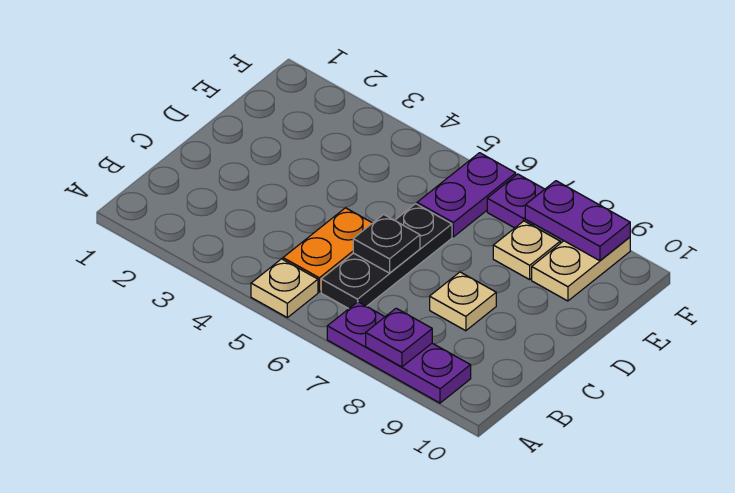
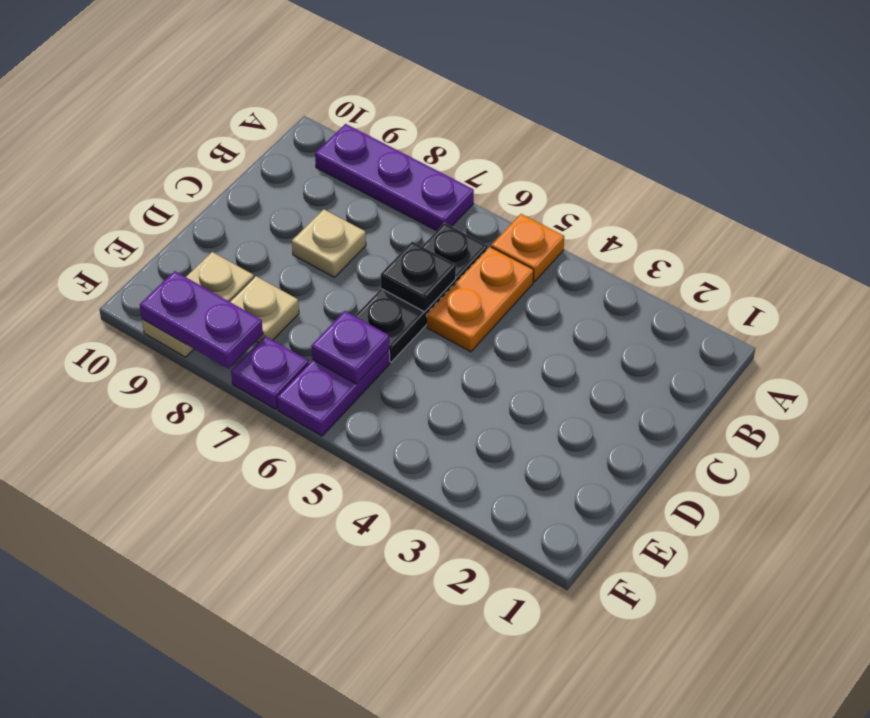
tan plate A5 level 1 -> orange plate A5 level 1
purple plate A8 level 2 -> purple plate E6 level 2

